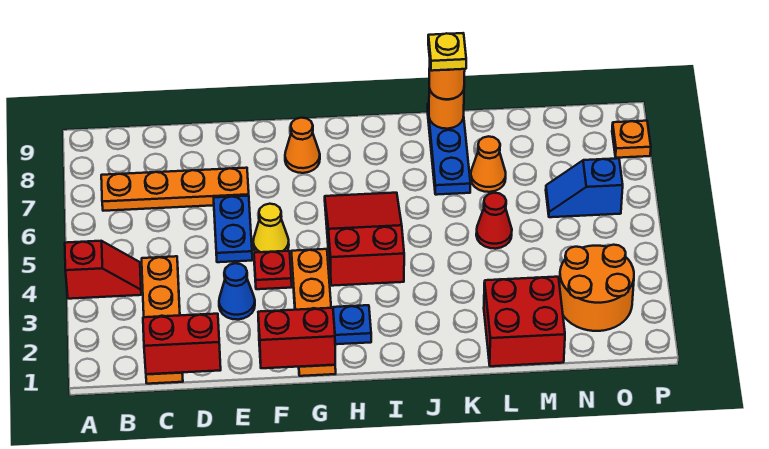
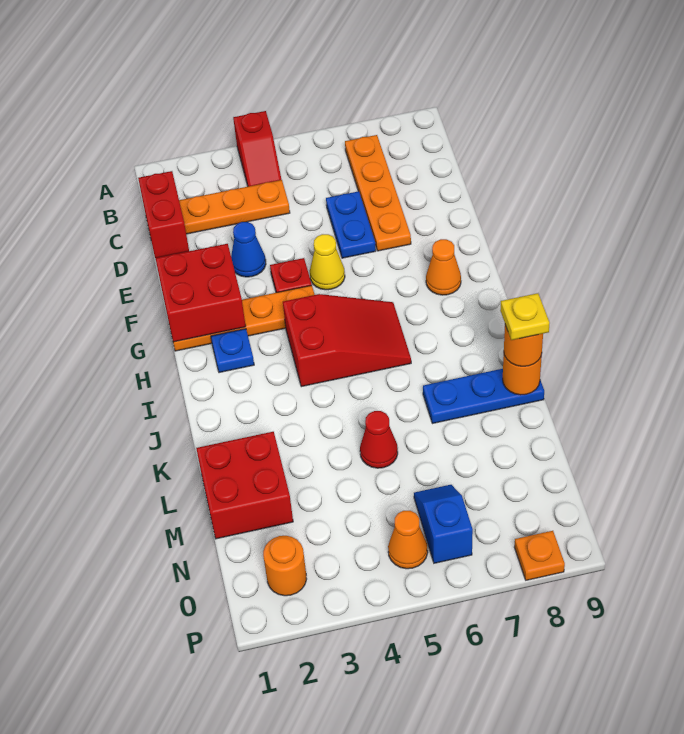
blue plate E5:E6 level 1 -> blue plate D6:E6 level 1
red brick F1:G1 level 2 -> red brick F1:G2 level 2
orange cone L7 level 1 -> orange cone O5 level 1
orange round brick N2:O3 level 1 -> orange round brick O2 level 1

